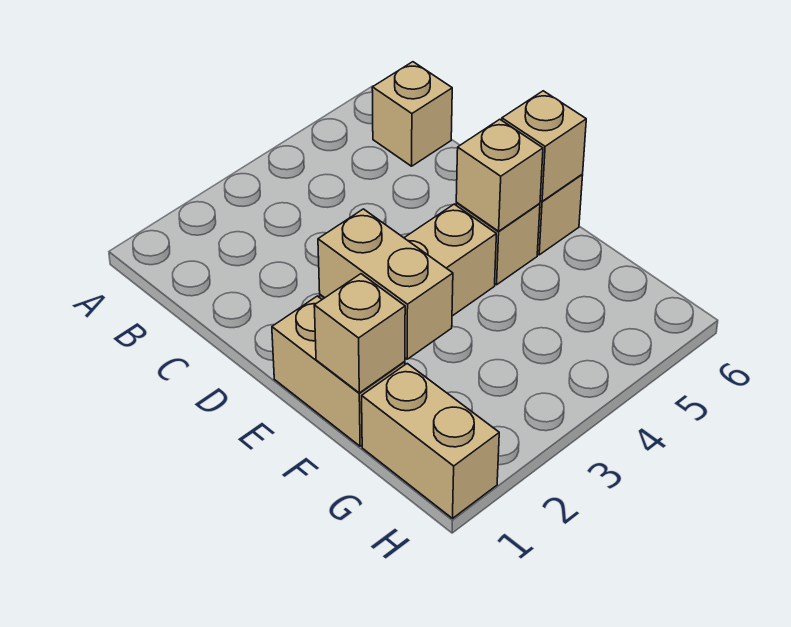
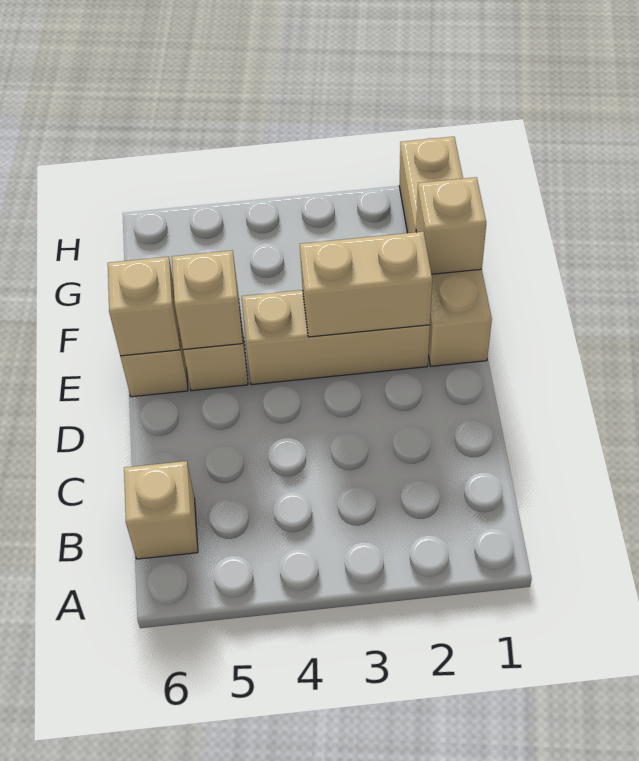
tan brick E2:F2 level 2 -> tan brick E2:E3 level 2

